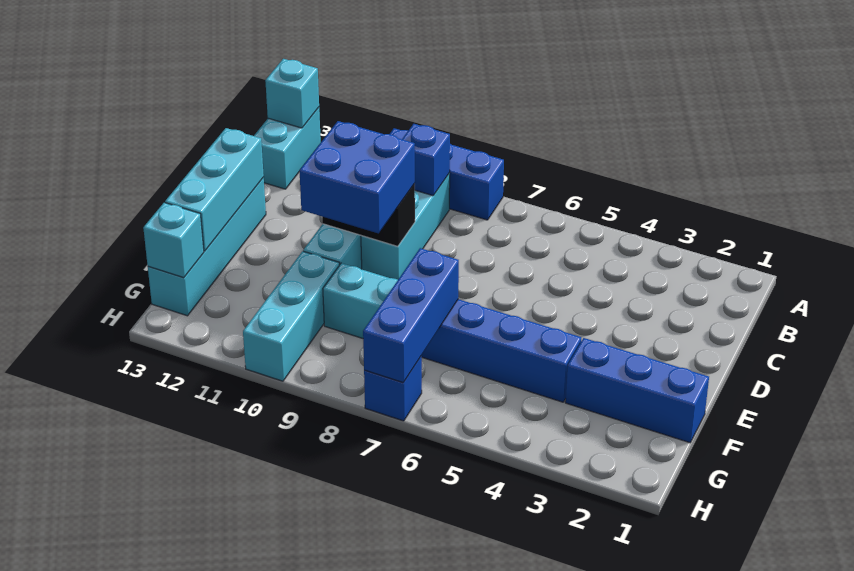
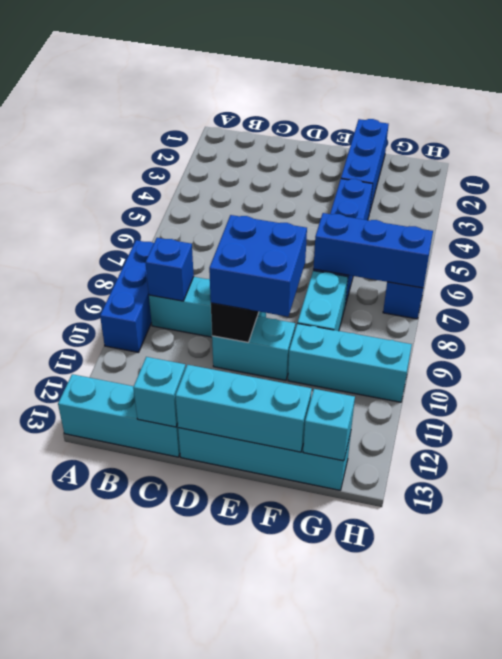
cyan brick A13:B13 level 1 -> cyan brick A13:C13 level 1
cyan brick A13 level 2 -> cyan brick C13 level 2

